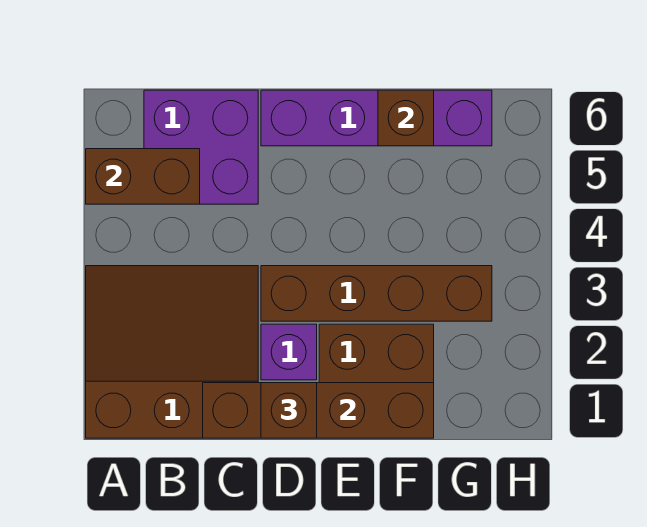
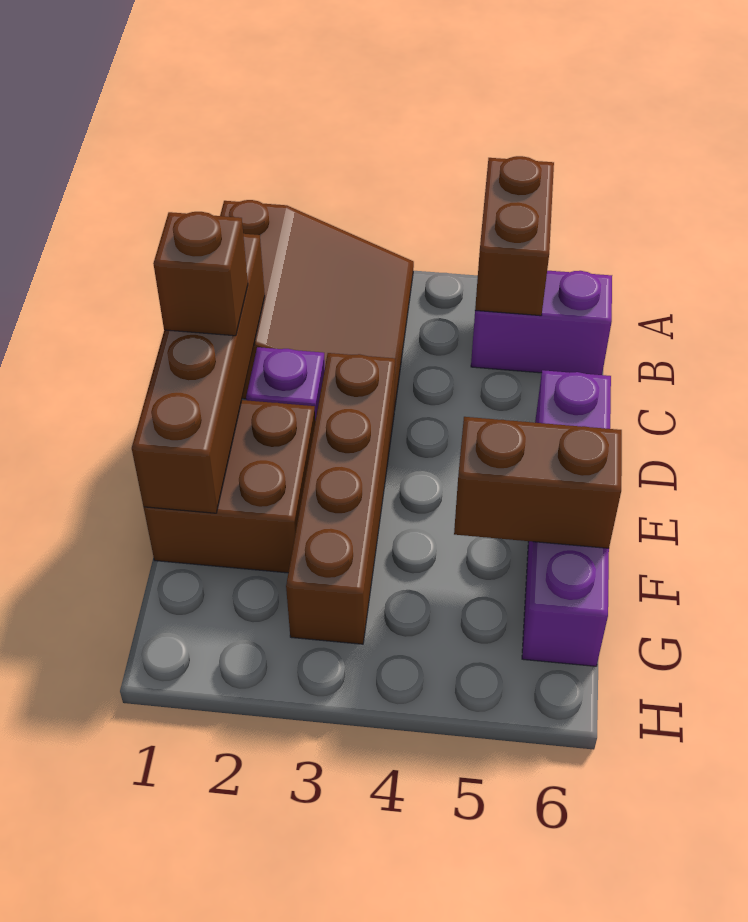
purple brick B5:C6 level 1 -> purple brick B5:B6 level 1
brown brick F6 level 2 -> brown brick F5:F6 level 2

